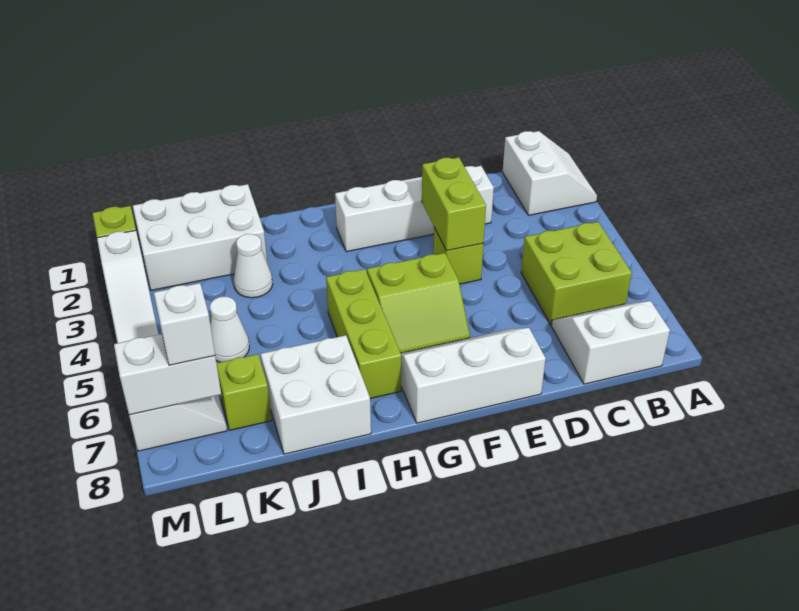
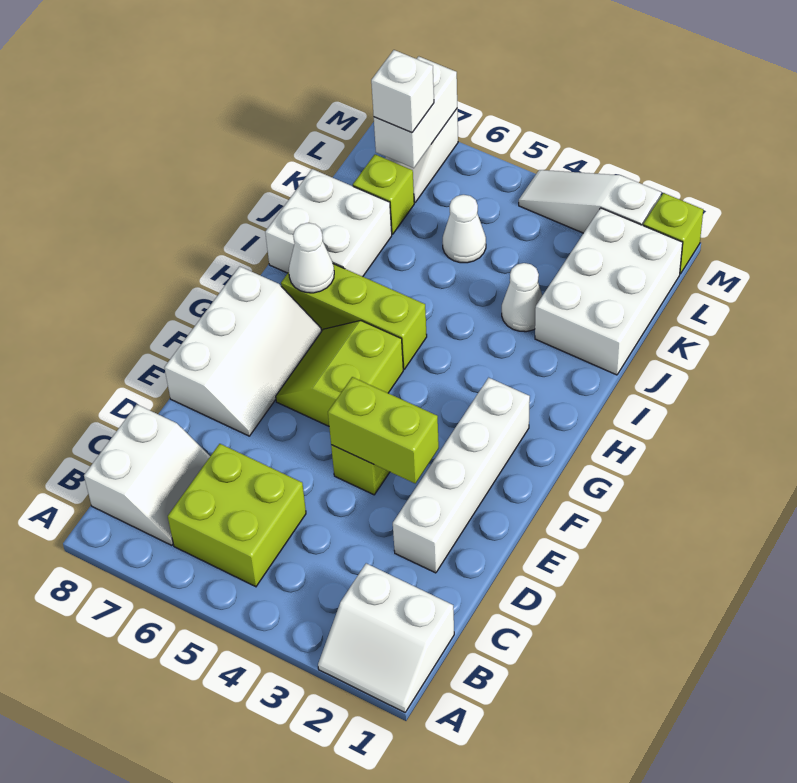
none -> white cone H7 level 2

